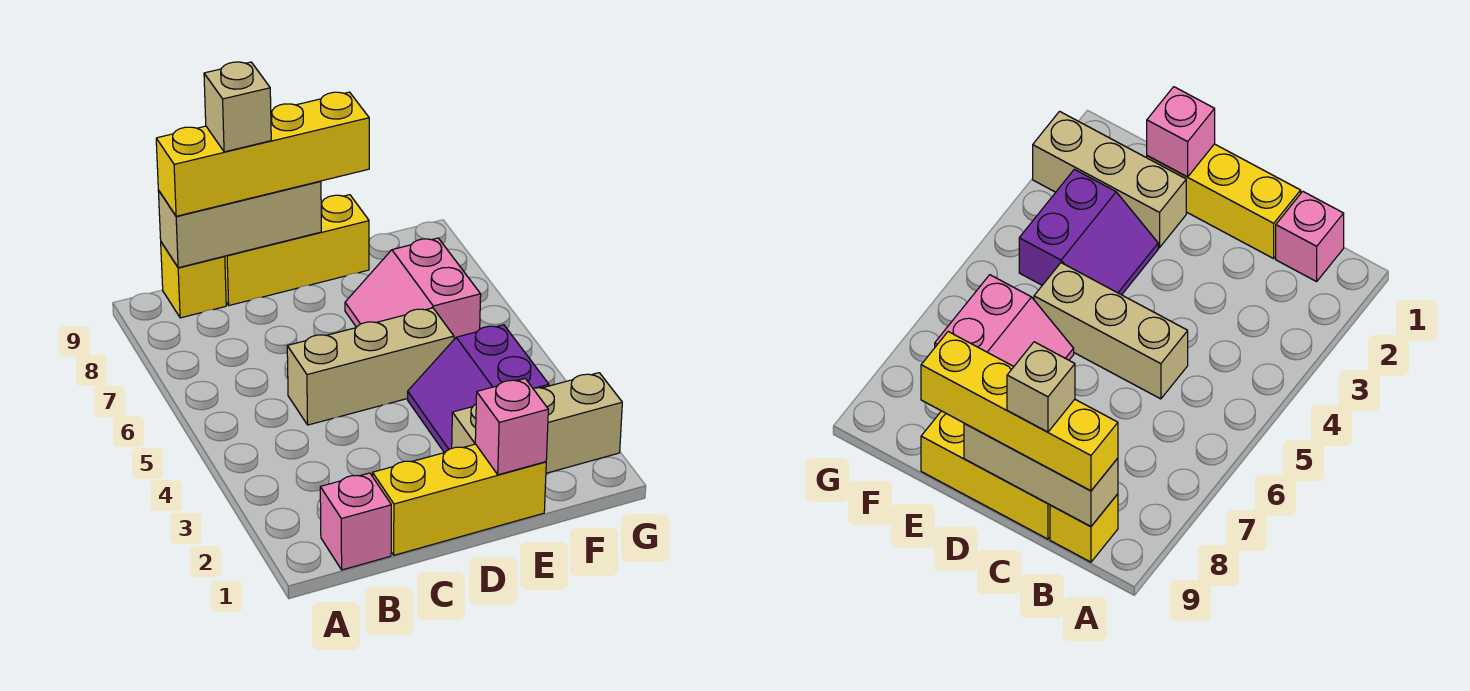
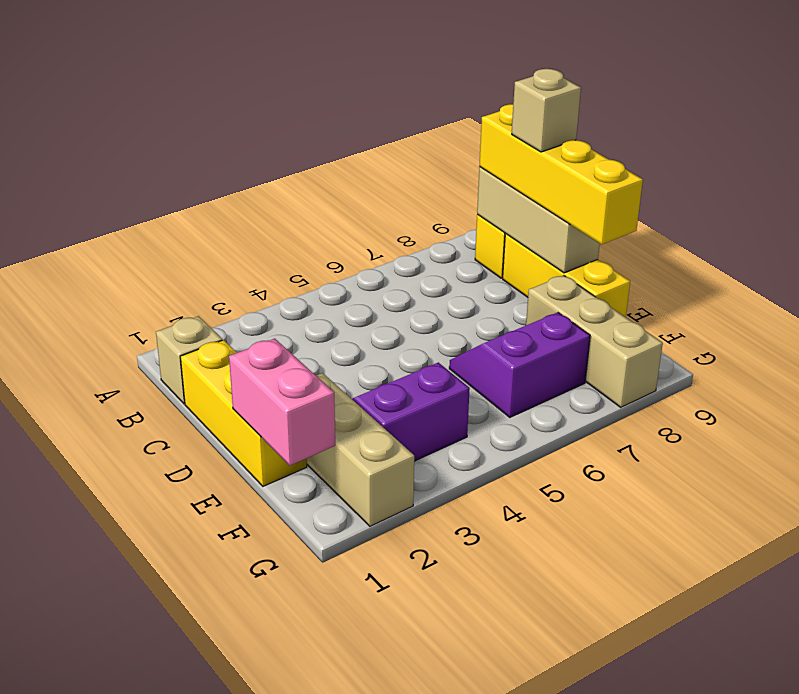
pink brick B1 level 1 -> tan brick B1 level 1
tan brick C5:E5 level 1 -> tan brick E8:G8 level 1
pink brick E1 level 2 -> pink brick E1:F1 level 2
pink slope E6:F7 level 1 top F -> purple slope E6:F7 level 1 top F

